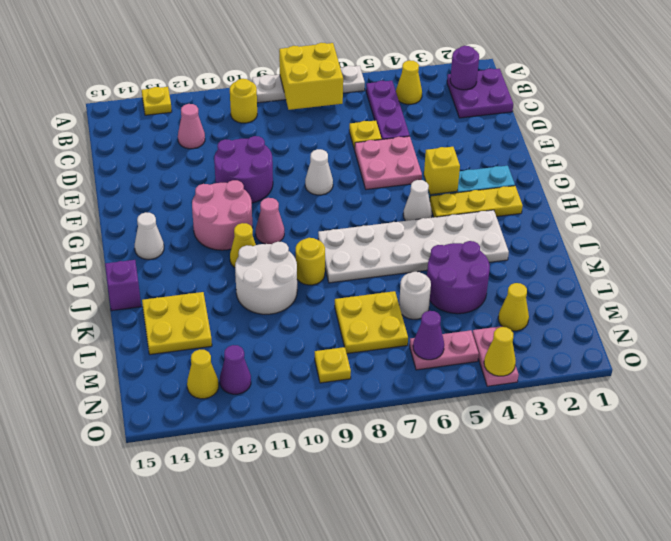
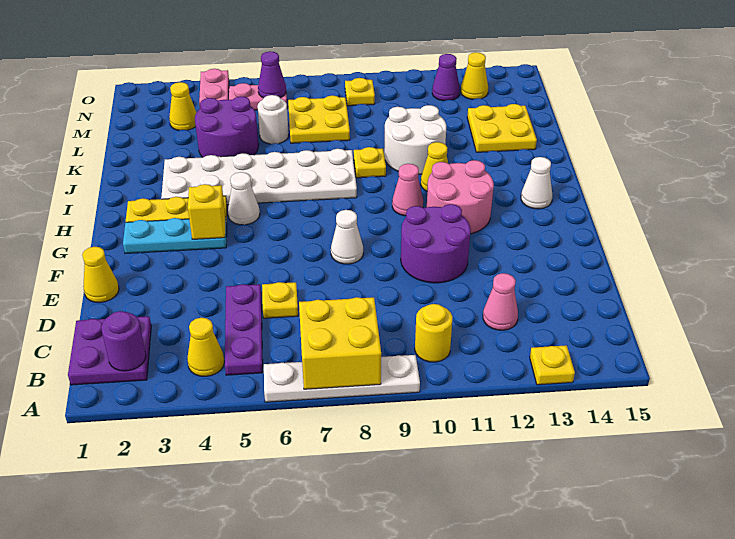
pink plate E5:F6 level 1 -> none
yellow round brick J9 level 1 -> yellow plate J9 level 1
purple brick J15 level 1 -> none
yellow cone O4 level 2 -> yellow cone E1 level 1

